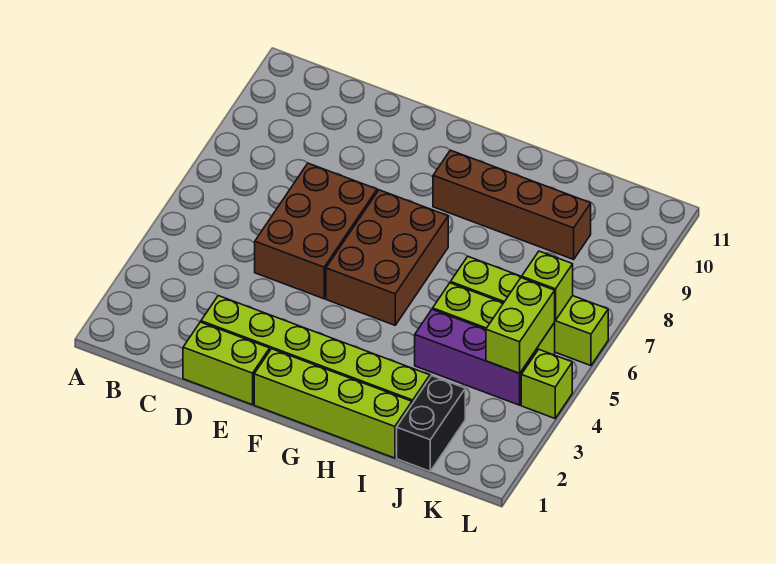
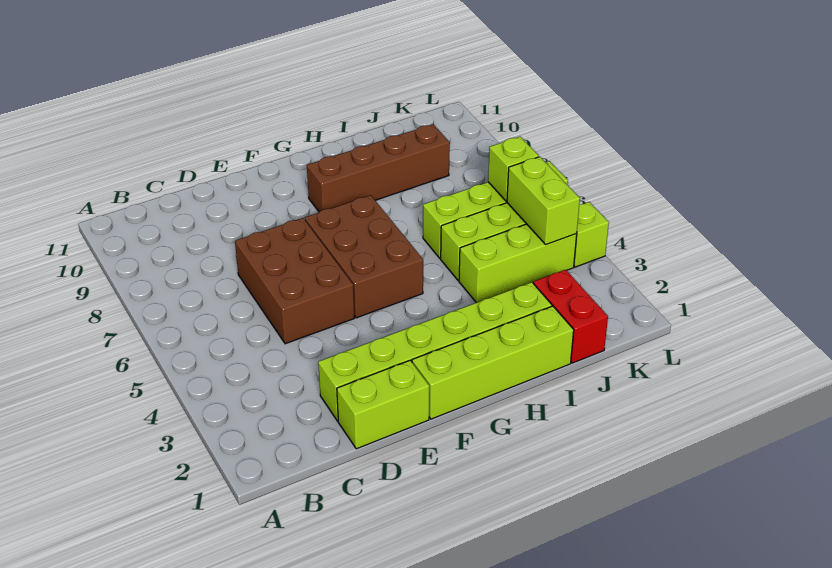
purple brick I4:K4 level 1 -> lime brick I4:K4 level 1
black brick J1:J2 level 1 -> red brick J1:J2 level 1

